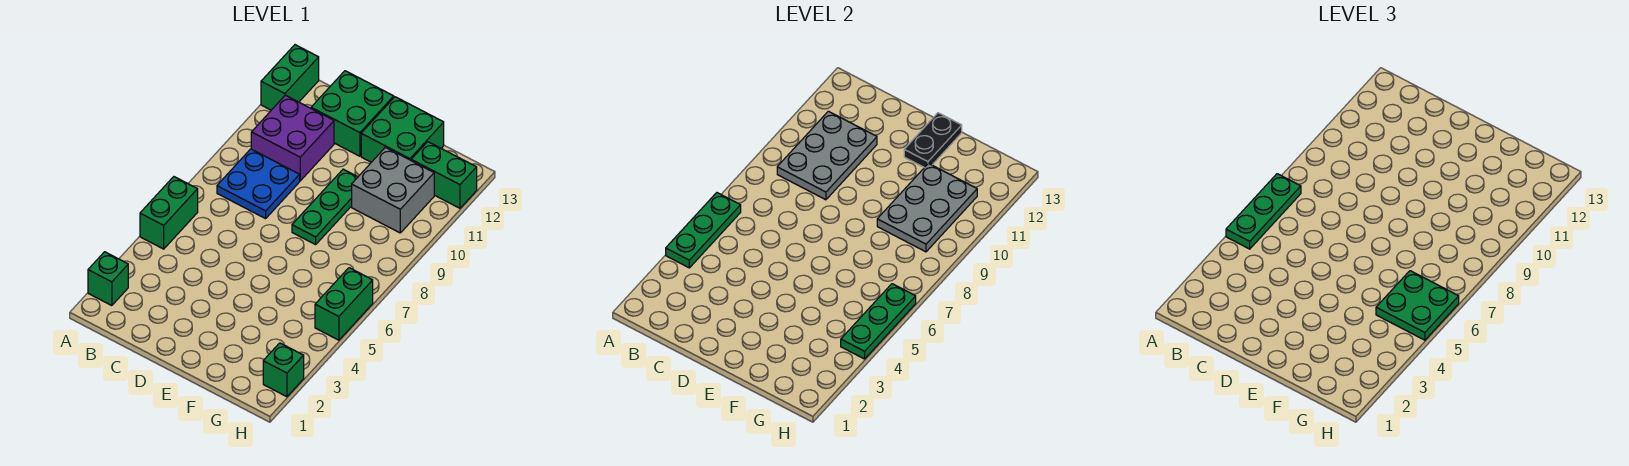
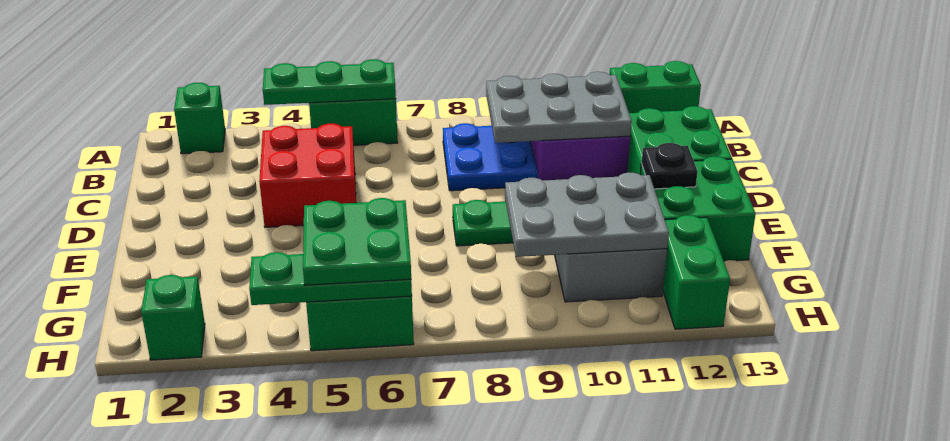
green plate A5:A7 level 3 -> none
none -> red brick C4:D5 level 1
black plate E12:E13 level 2 -> black plate E12 level 2

